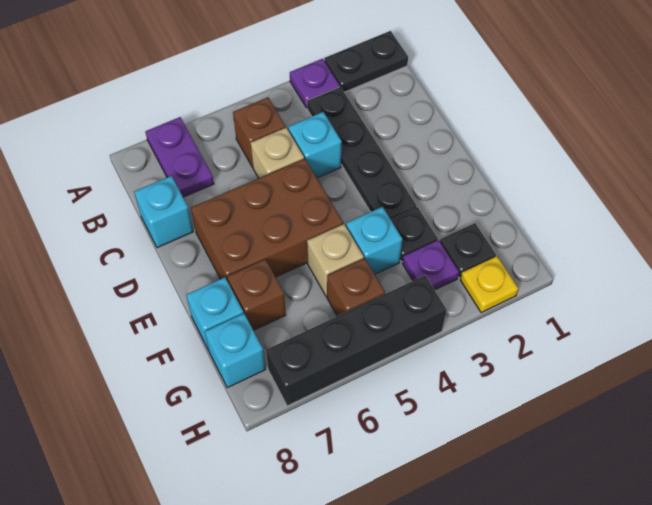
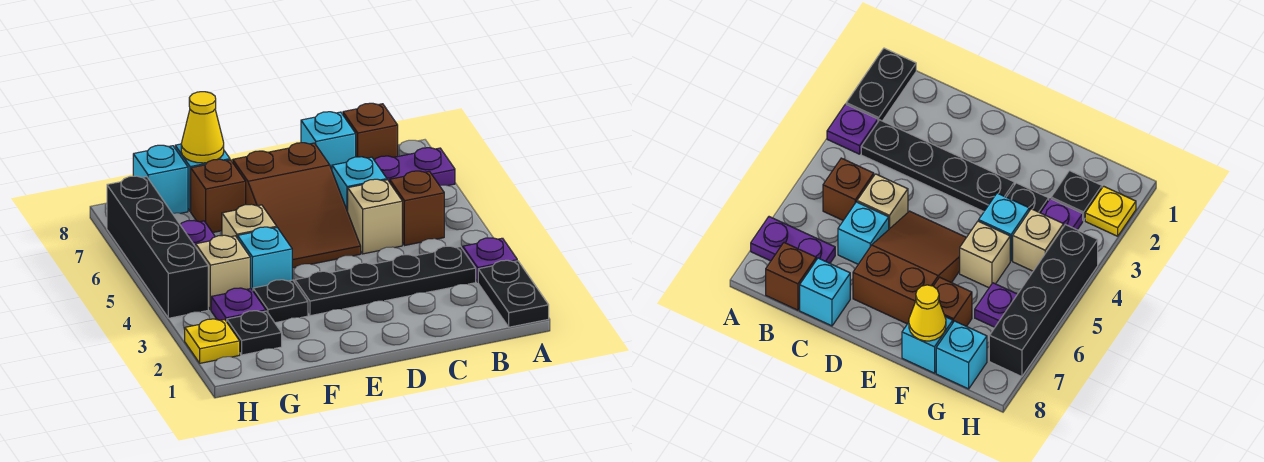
cyan brick C4 level 1 -> cyan brick C6 level 1
brown brick D5:E7 level 1 -> brown slope D5:E7 level 1 top 7
none -> yellow cone F8 level 2
none -> tan brick G4 level 1
brown brick G5 level 1 -> brown brick B8 level 1
none -> purple plate G6 level 1

